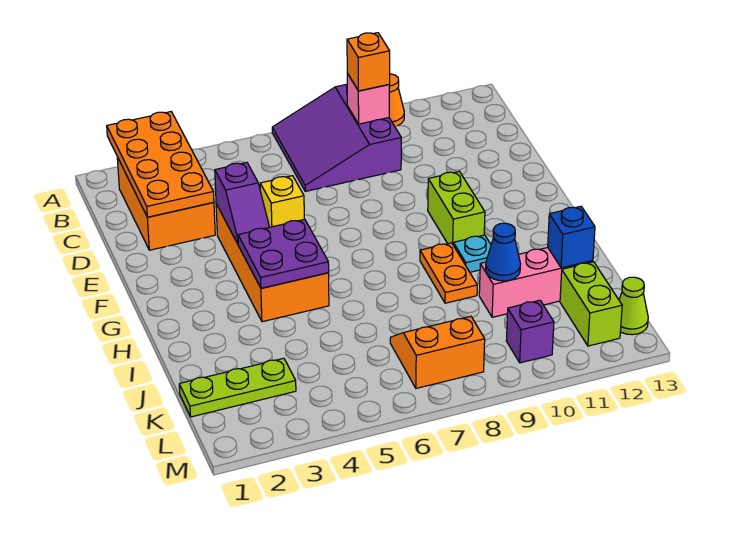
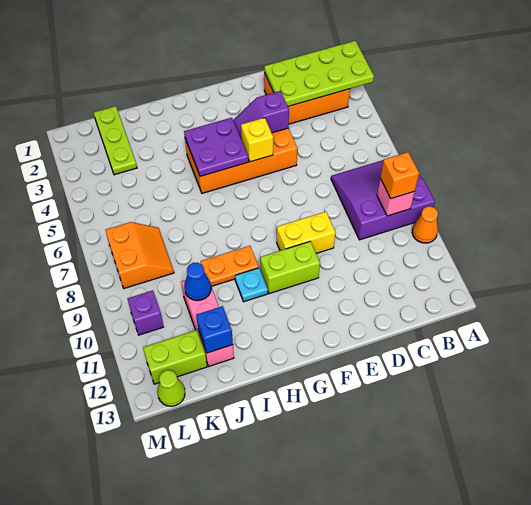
orange plate A2:D3 level 2 -> lime plate A2:D3 level 2
none -> yellow brick E9:F9 level 1

